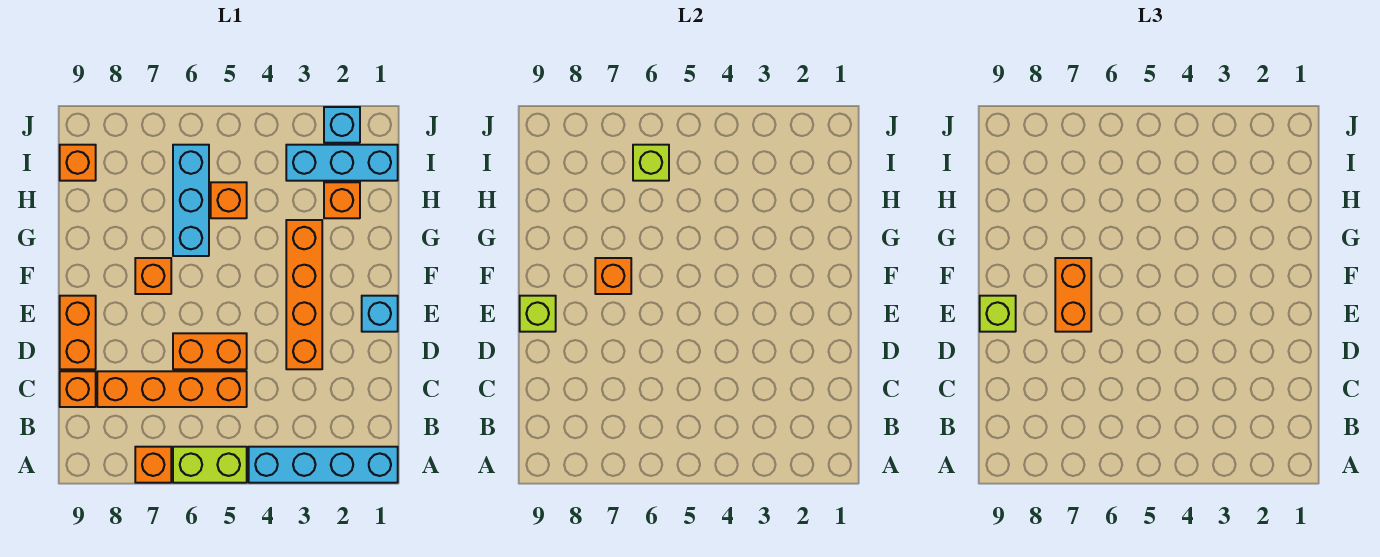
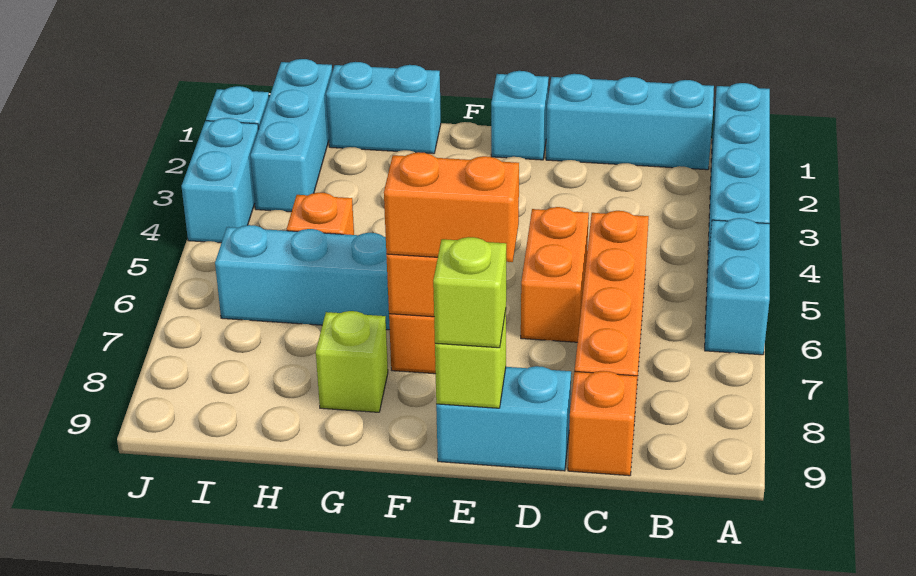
lime brick A5:A6 level 1 -> cyan brick A5:A6 level 1
orange brick A7 level 1 -> none
none -> cyan brick B1:D1 level 1
orange brick D3:G3 level 1 -> none
orange brick D9:E9 level 1 -> cyan brick D9:E9 level 1
none -> cyan brick G1:H1 level 1
orange brick H2 level 1 -> none
lime brick I6 level 2 -> lime brick G8 level 1
orange brick I9 level 1 -> none
none -> cyan brick J3:J4 level 1

